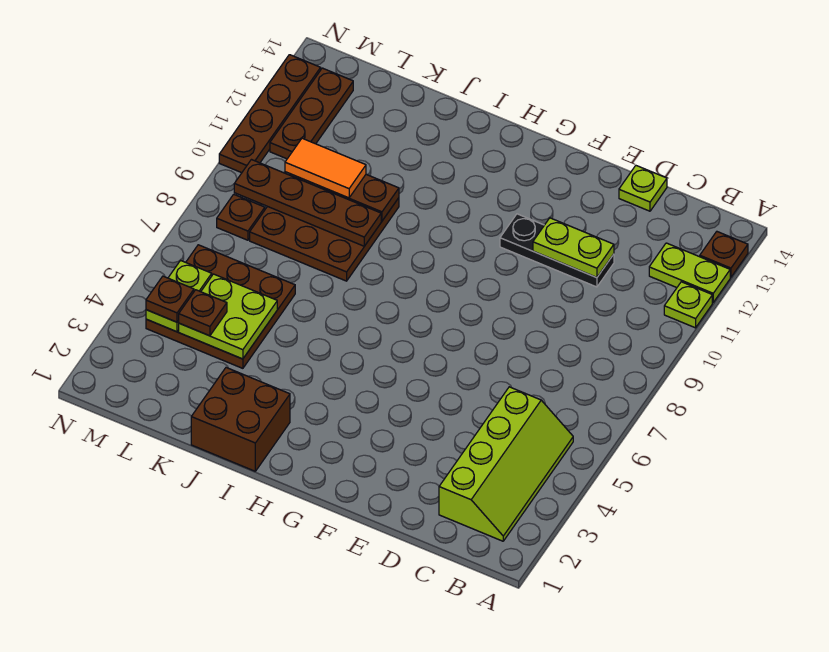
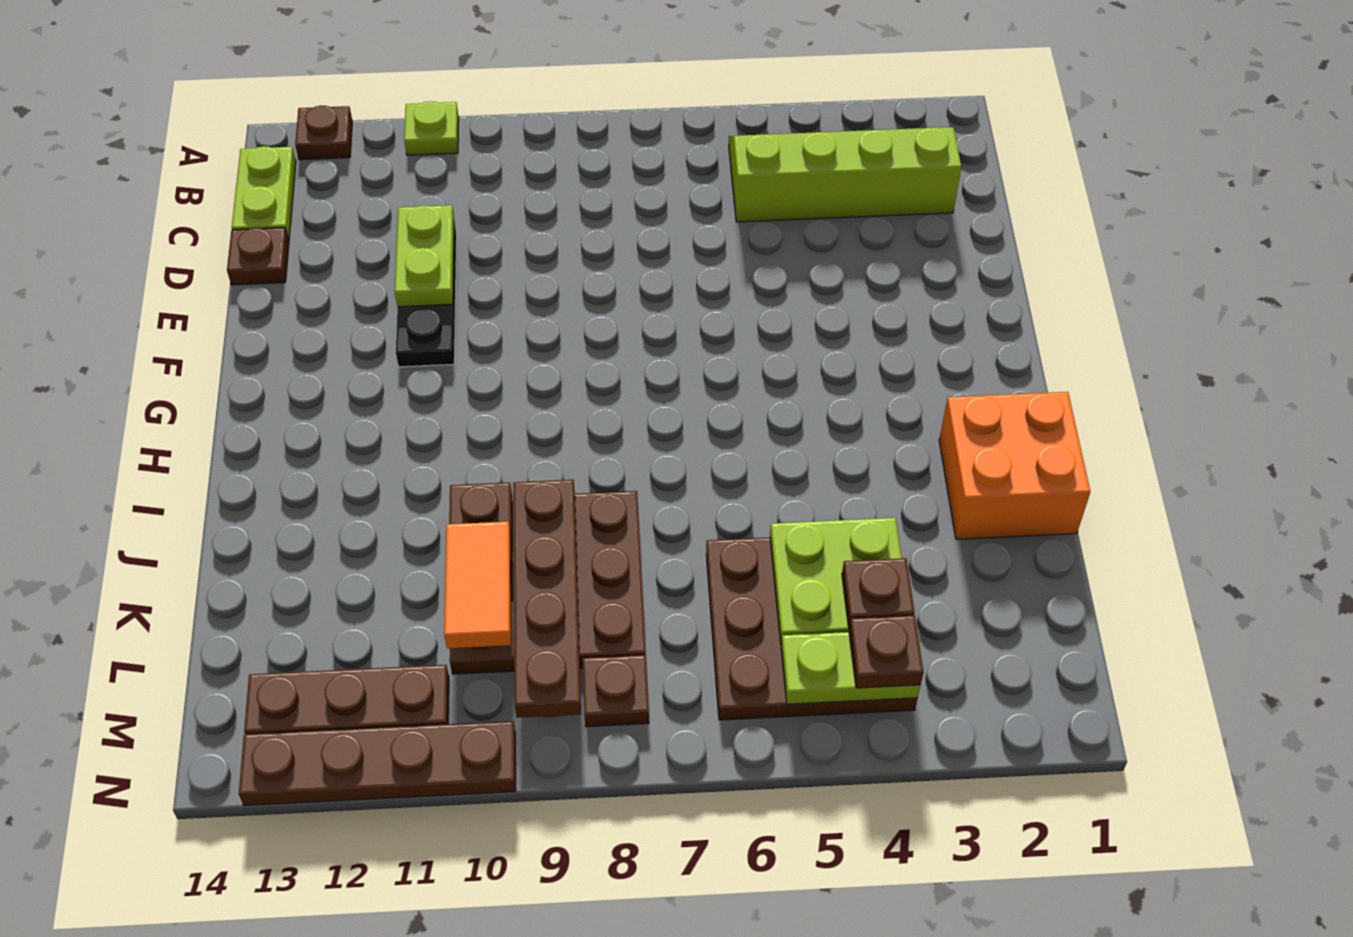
lime plate A12:B12 level 1 -> lime plate B14:C14 level 1
lime plate D14 level 1 -> brown plate D14 level 1
brown brick I1:J2 level 1 -> orange brick I1:J2 level 1

